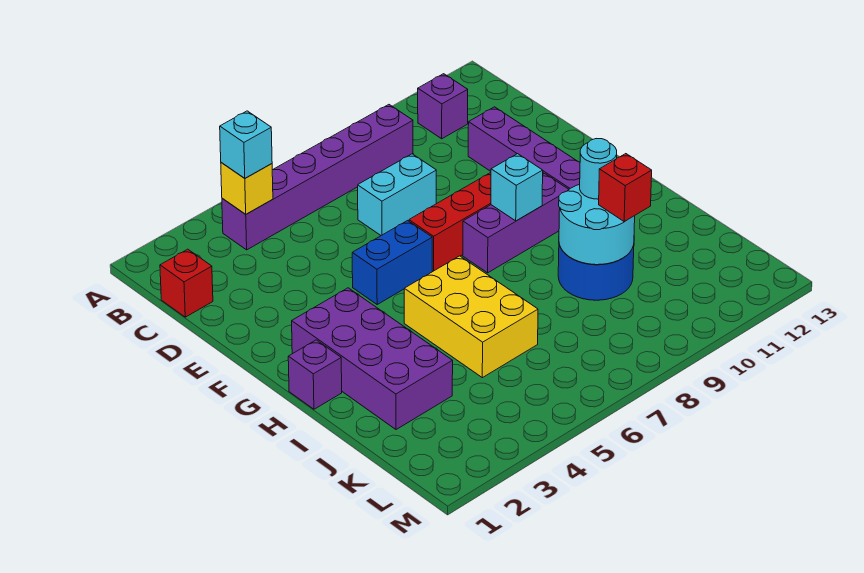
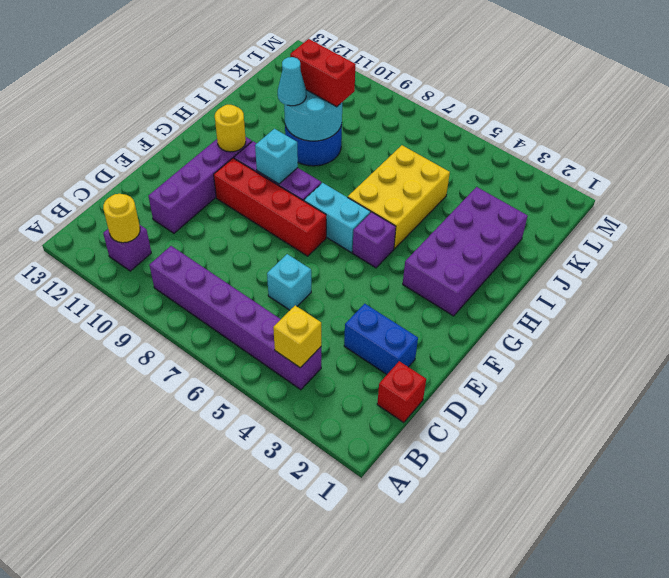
cyan brick B4 level 3 -> cyan brick D6 level 1
none -> yellow round brick B11 level 2
cyan brick D7:D8 level 1 -> cyan brick G6:G7 level 1
blue brick F5:F6 level 1 -> blue brick D2:D3 level 1
none -> yellow round brick G11 level 2
purple brick H1 level 1 -> purple brick G5 level 1
cyan round brick I10 level 3 -> cyan cone I10 level 3
red brick J10 level 3 -> red brick J9:J10 level 3

